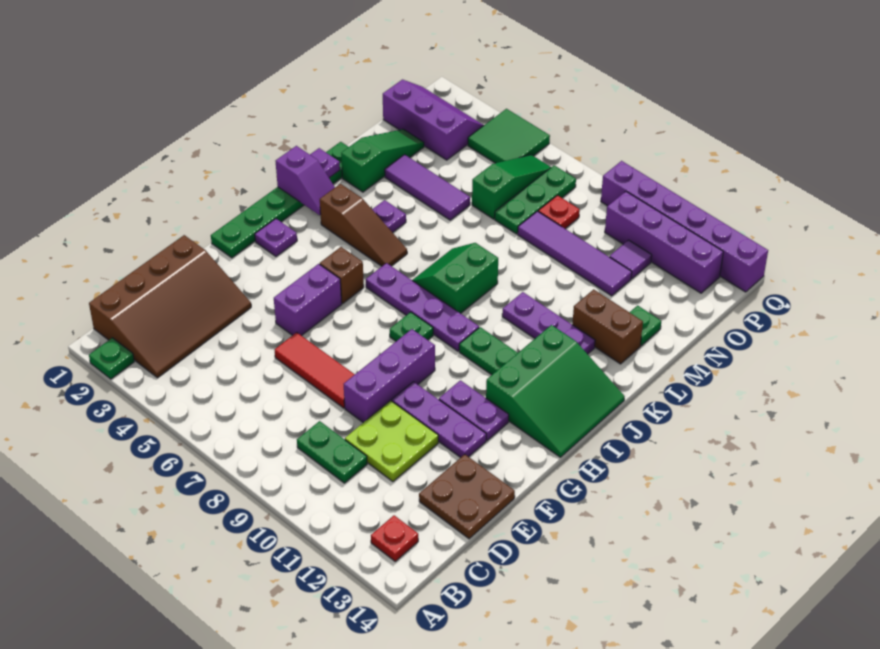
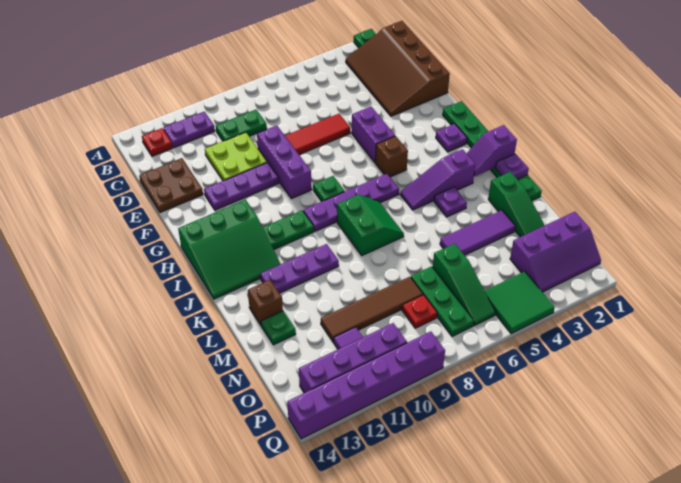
purple plate G11:G12 level 1 -> purple plate B11:B12 level 1
green slope H12:J14 level 1 top 12 -> green slope H12:J14 level 1 top H
brown slope J3:J5 level 1 top 3 -> purple slope J3:J5 level 1 top 3
brown brick L12:L13 level 1 -> brown brick L13 level 1
purple tile N8:N11 level 1 -> brown tile N8:N11 level 1

